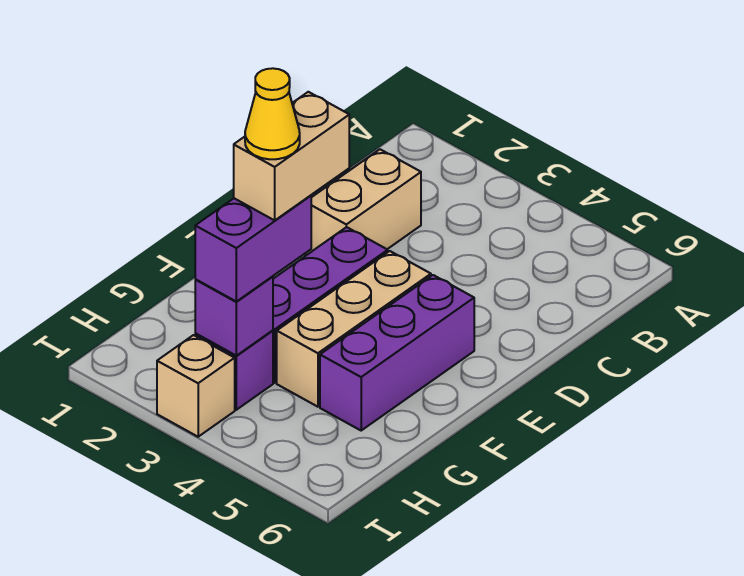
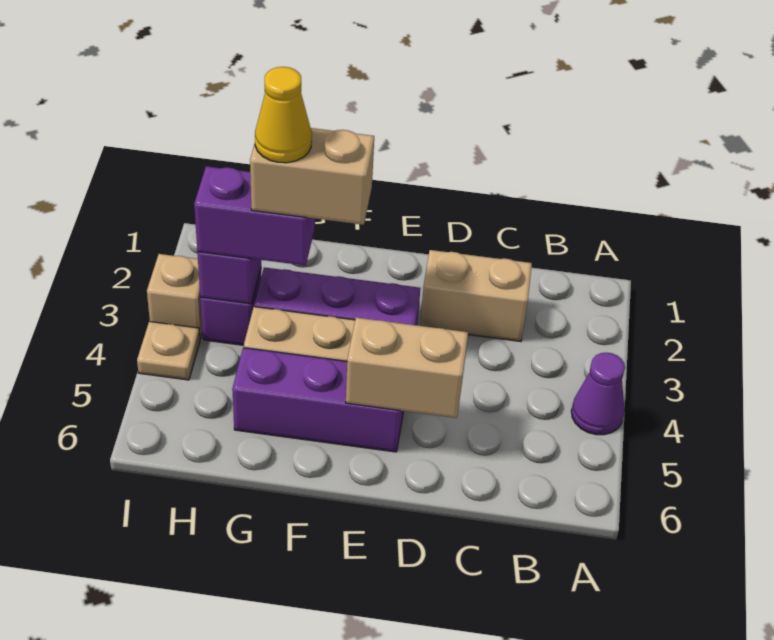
none -> purple cone A4 level 1
none -> tan brick D5:E5 level 2
none -> tan plate I4 level 1

